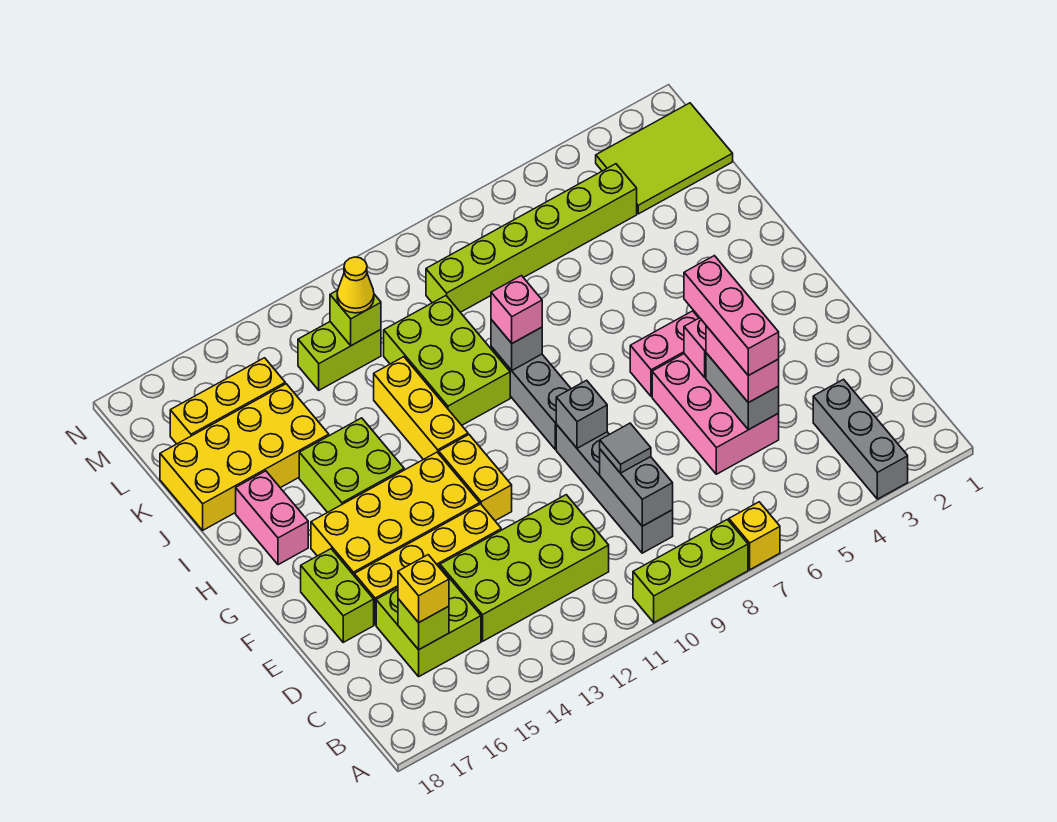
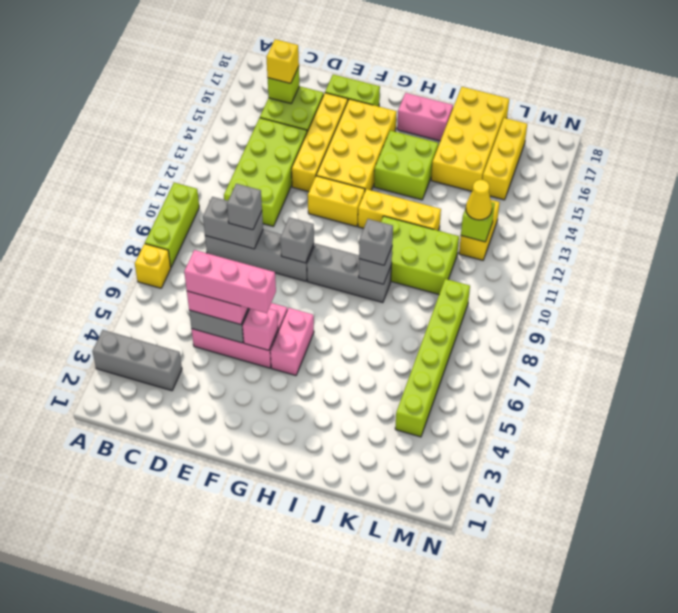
grey tile D9 level 3 -> grey brick D9 level 3
pink brick I9 level 3 -> grey brick I9 level 3
lime tile L1:M3 level 1 -> none
lime brick L12:L13 level 1 -> yellow brick L12:L13 level 1

